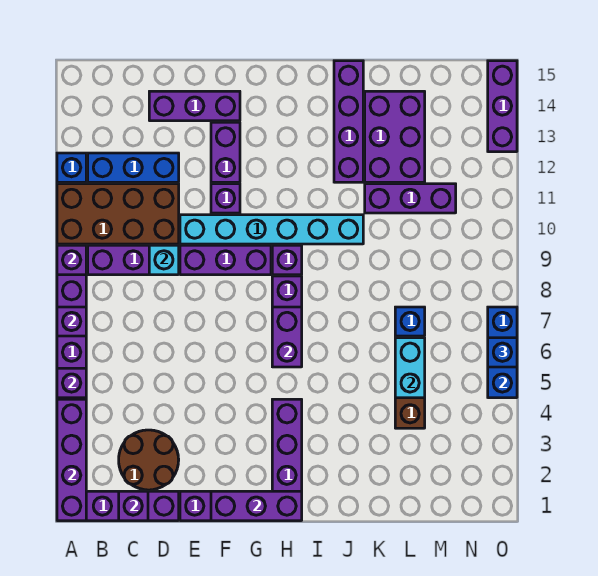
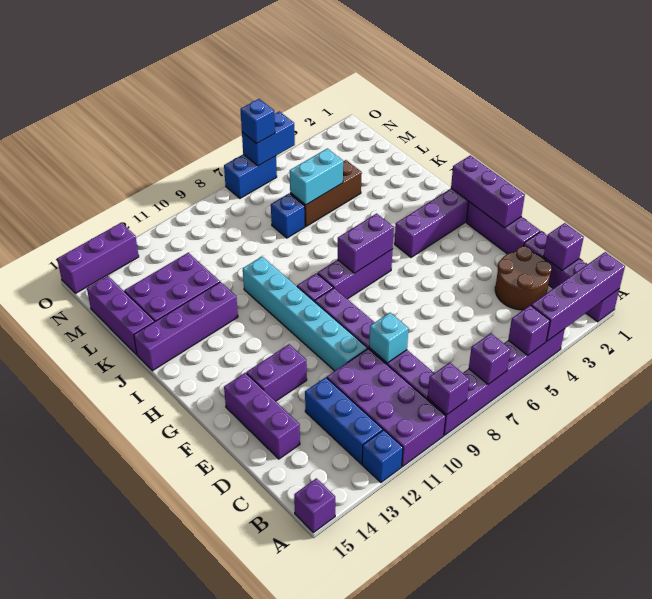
brown brick A10:D11 level 1 -> purple brick A10:D11 level 1
purple brick F11 level 1 -> purple brick A15 level 1
purple brick K11:M11 level 1 -> purple brick K15:M15 level 1

